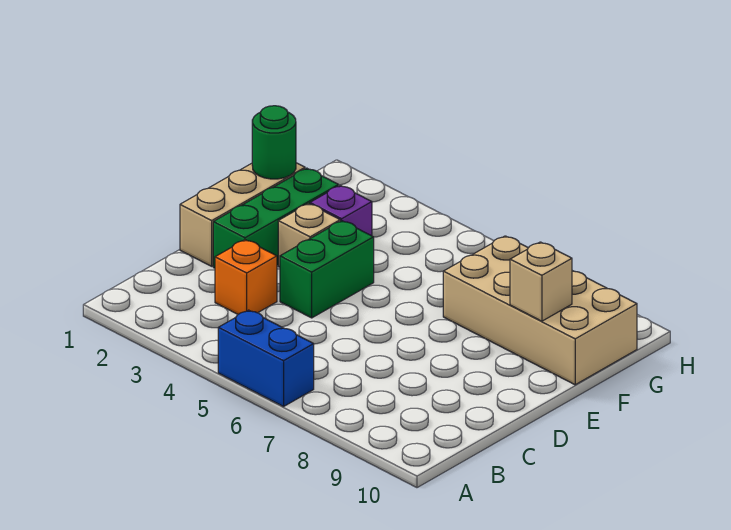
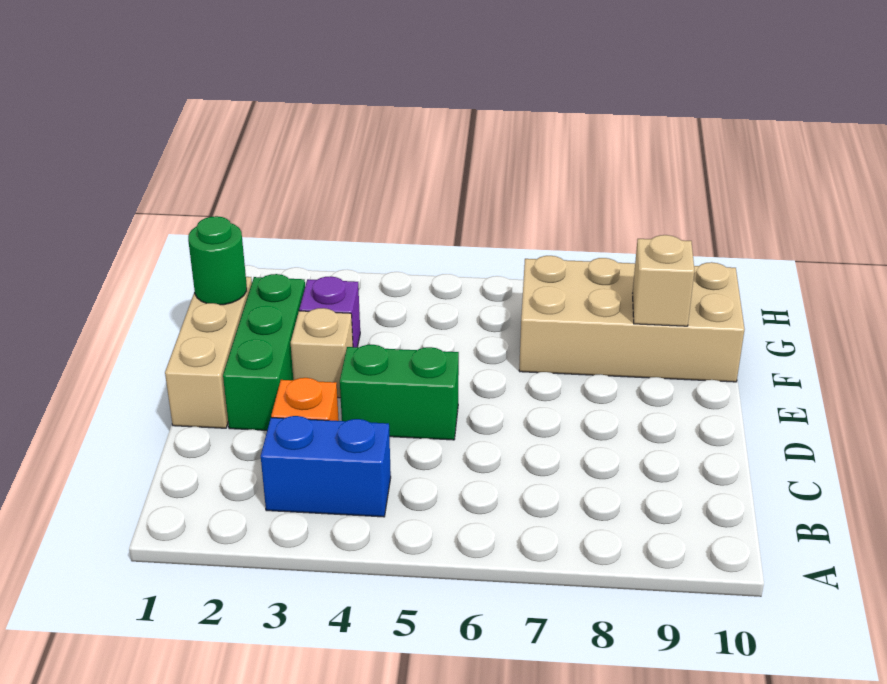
blue brick A5:A6 level 1 -> blue brick B3:B4 level 1
green brick D4:E4 level 1 -> green brick D4:D5 level 1

